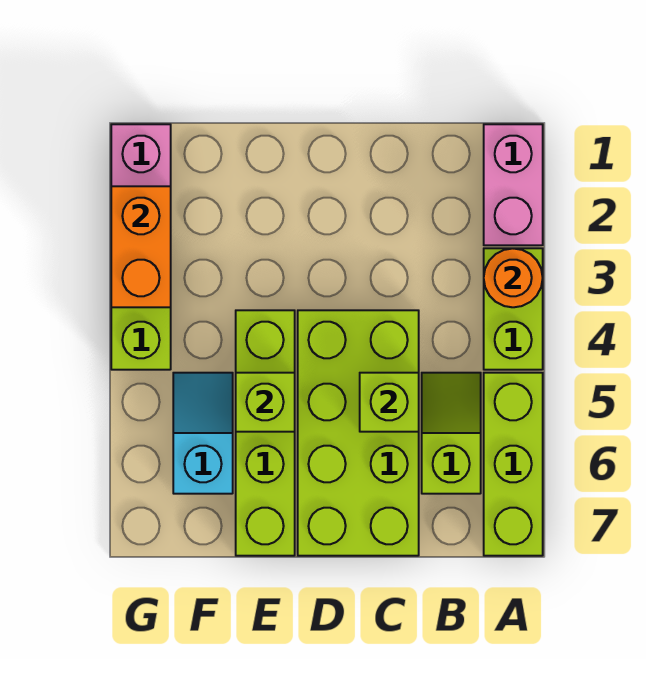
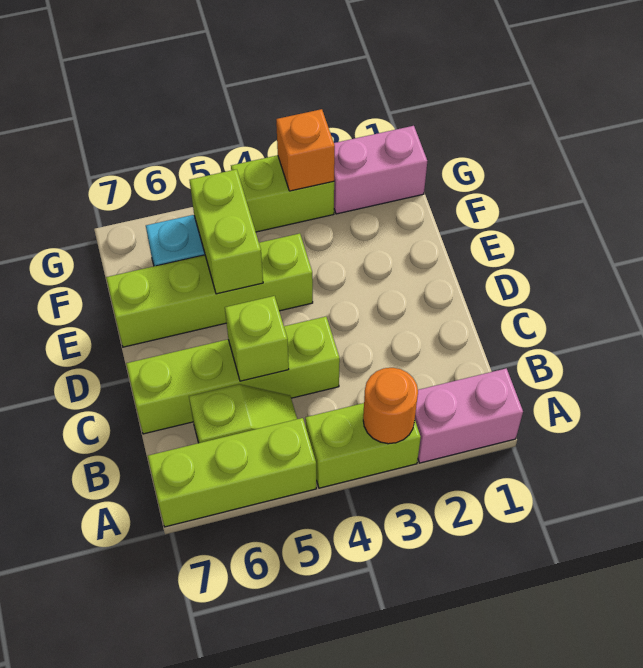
lime brick C4:D7 level 1 -> lime brick C4:C7 level 1
lime brick E5 level 2 -> lime brick E5:F5 level 2
orange brick G2:G3 level 2 -> orange brick G3 level 2

